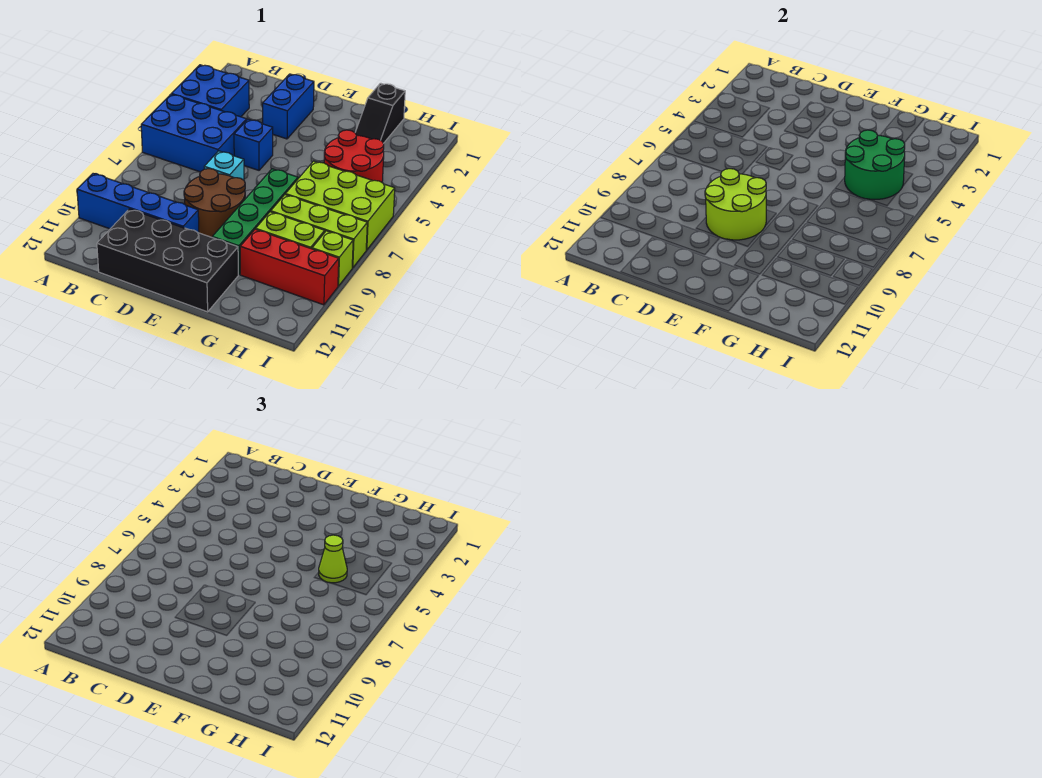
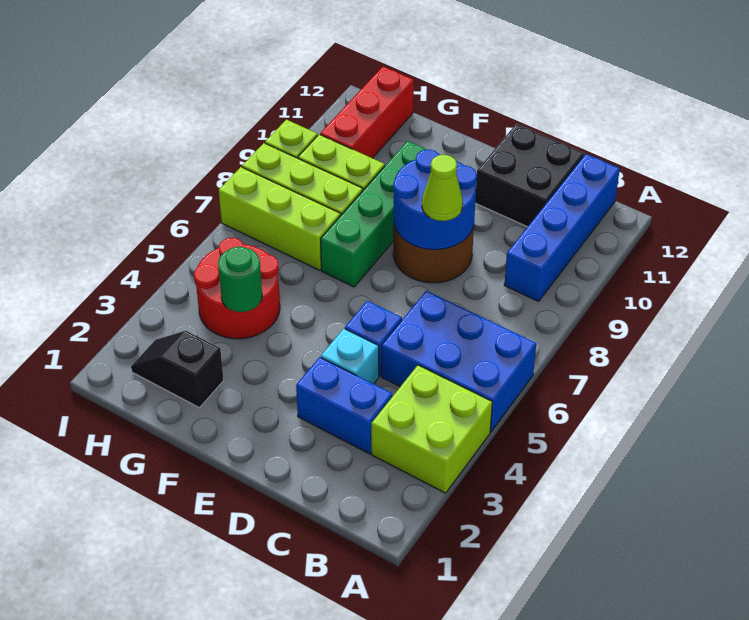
blue brick A3:B4 level 1 -> lime brick A3:B4 level 1
blue brick A10:D10 level 1 -> blue brick B9:B12 level 1
black brick C11:F12 level 1 -> black brick C11:D12 level 1
blue brick D2:D3 level 1 -> blue brick C3:D3 level 1
cyan brick D7 level 1 -> cyan brick D4 level 1
lime round brick D8:E9 level 2 -> blue round brick D8:E9 level 2
black slope G1:G2 level 1 top 1 -> black slope G2:H2 level 1 top G
green round brick G4:H5 level 2 -> green round brick G4 level 2
lime cone G5 level 3 -> lime cone D8 level 3
lime brick G6:I7 level 1 -> lime brick G7:I7 level 1
red brick G10:I10 level 1 -> red brick H10:H12 level 1

